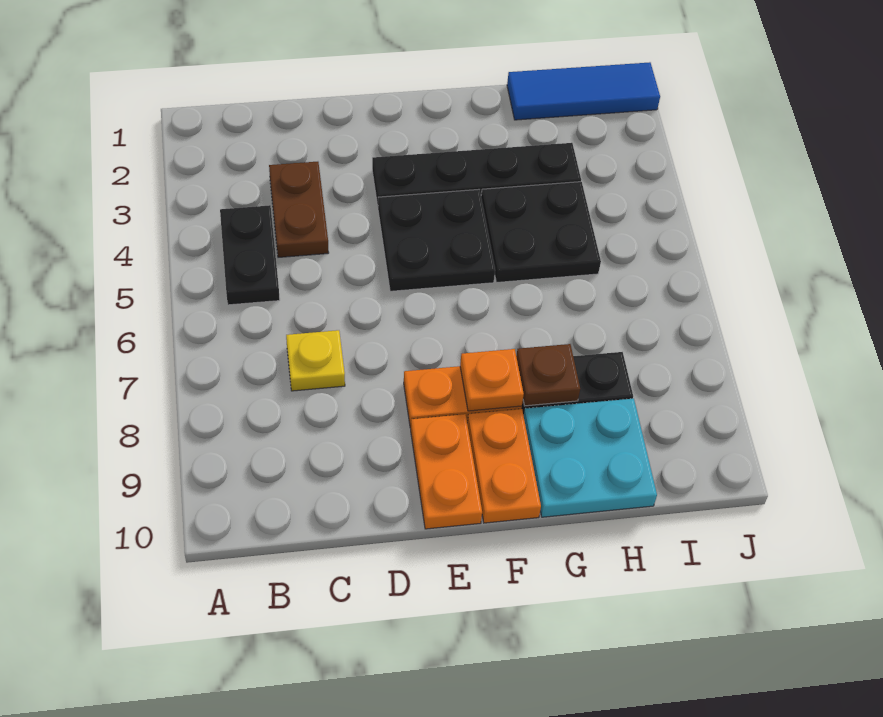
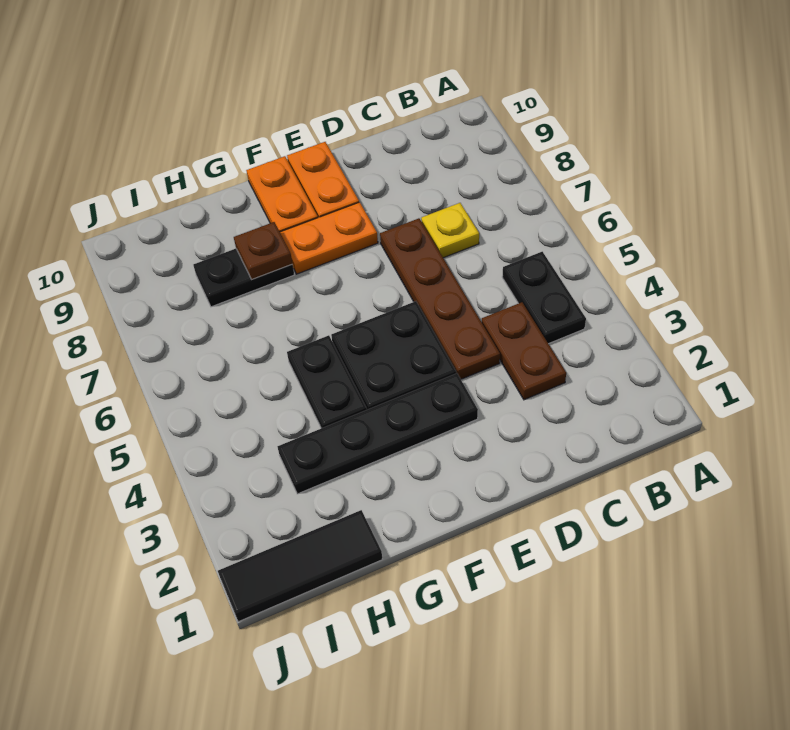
none -> brown plate D4:D7 level 1
orange plate F8 level 2 -> none
black plate G4:H5 level 1 -> black plate G4:G5 level 1
cyan plate G9:H10 level 1 -> none
blue tile H1:J1 level 1 -> black tile H1:J1 level 1

